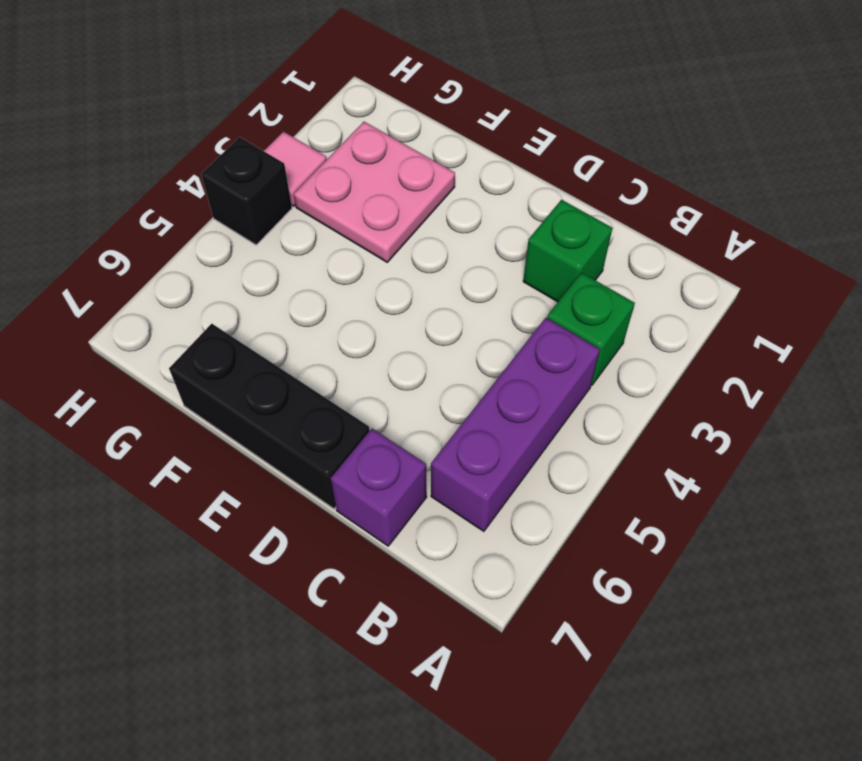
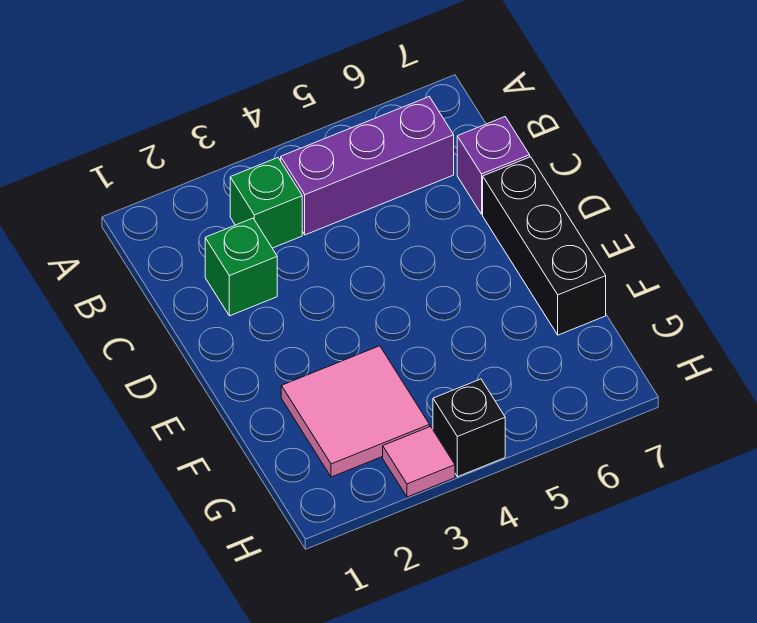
pink plate F2:G3 level 1 -> pink tile F2:G3 level 1

